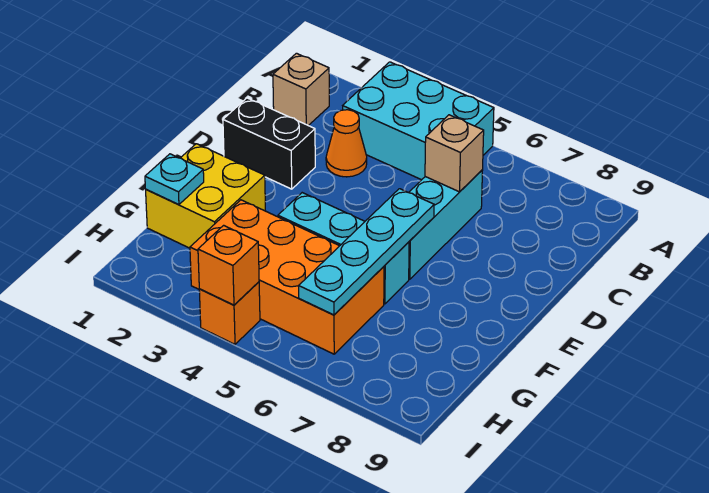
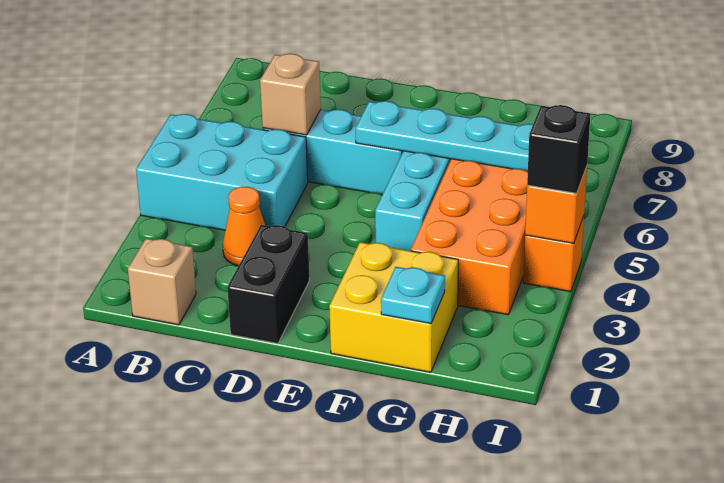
cyan brick A3:B5 level 1 -> cyan brick A4:C5 level 1
none -> black brick I4 level 3

